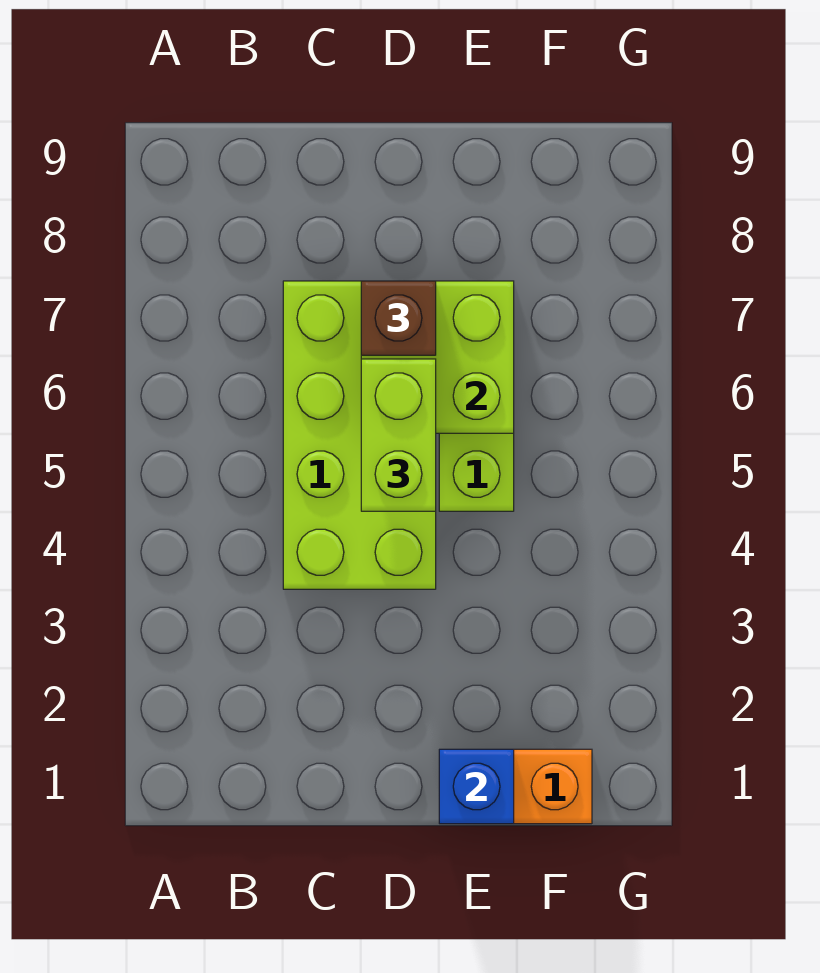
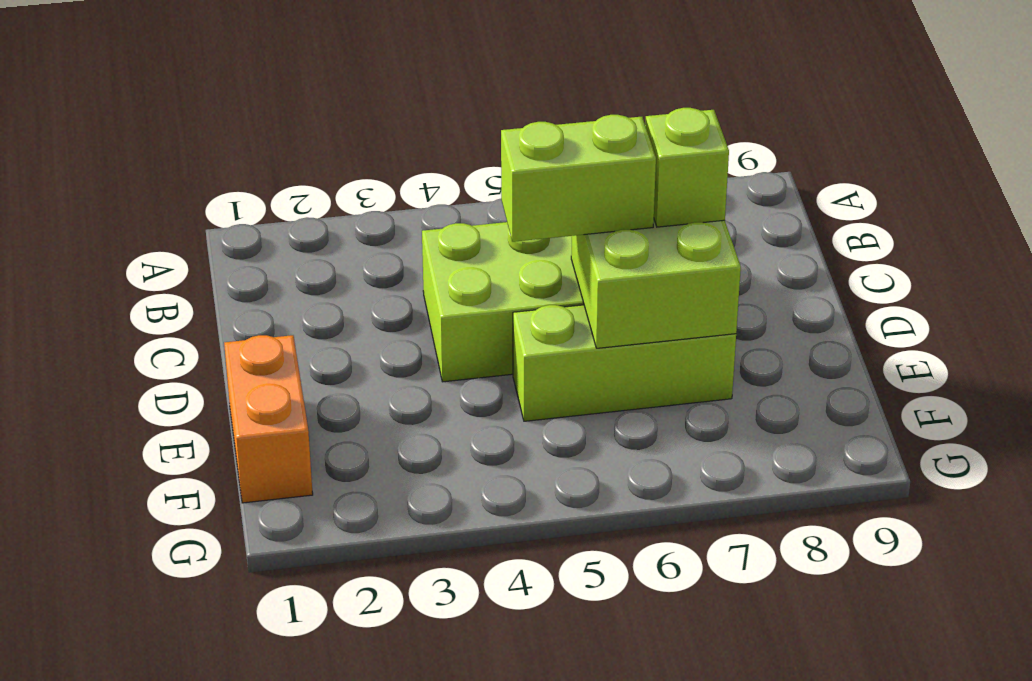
brown brick D7 level 3 -> lime brick D7 level 3
blue brick E1 level 2 -> none

